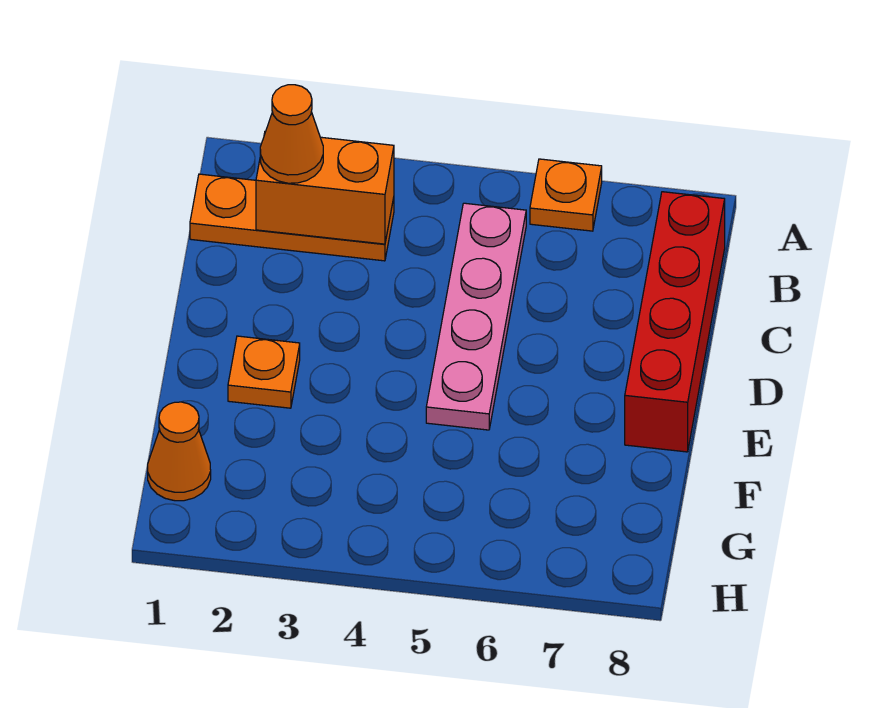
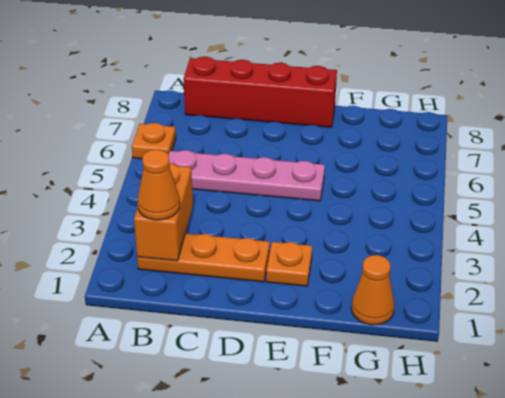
orange plate B1:B3 level 1 -> orange plate B2:D2 level 1

